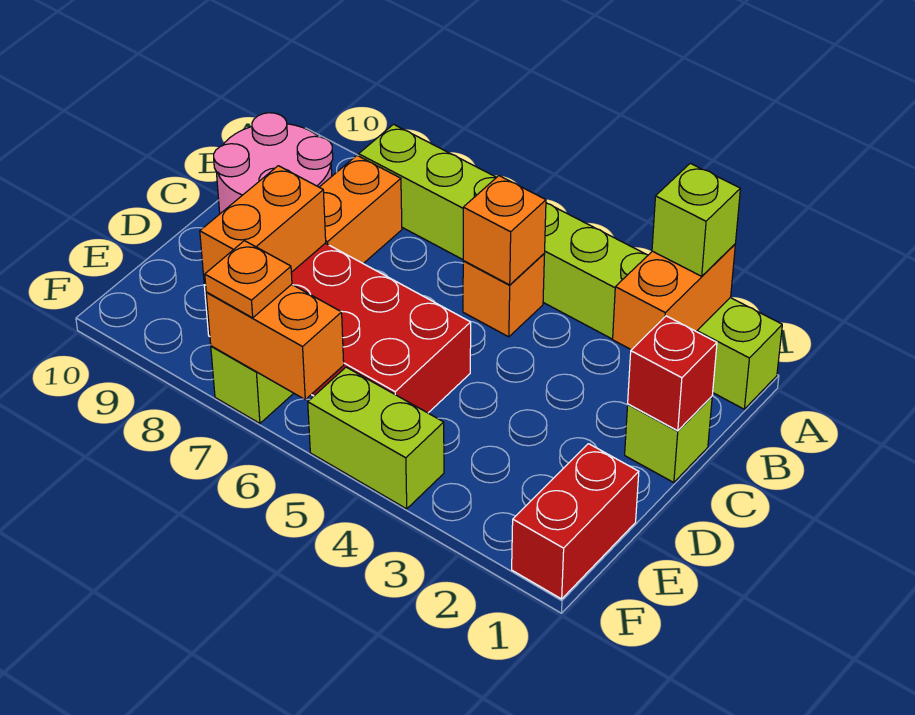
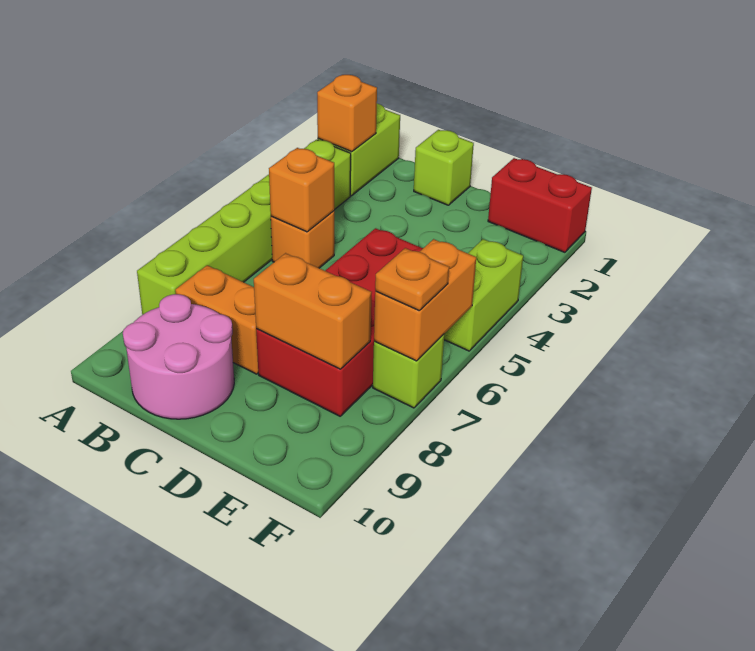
orange brick A2:B2 level 2 -> orange brick A2 level 2
lime brick A2 level 3 -> none
red brick C1 level 2 -> none

